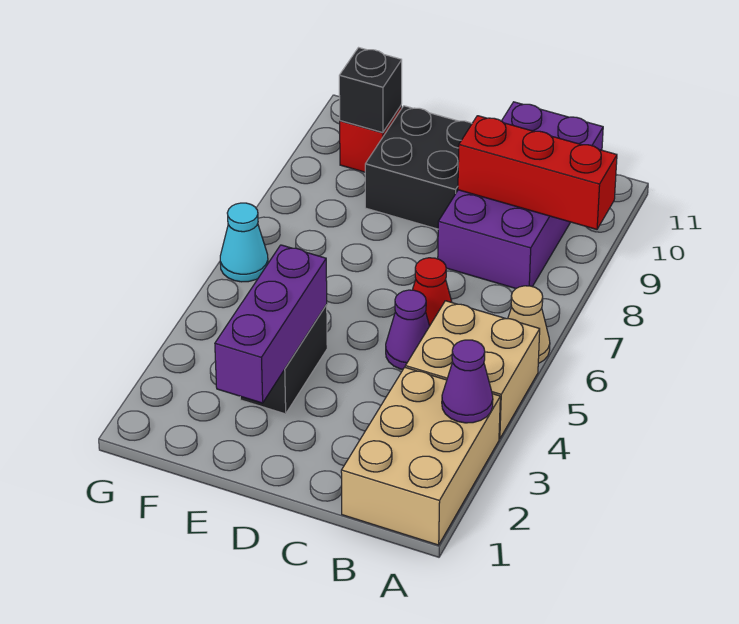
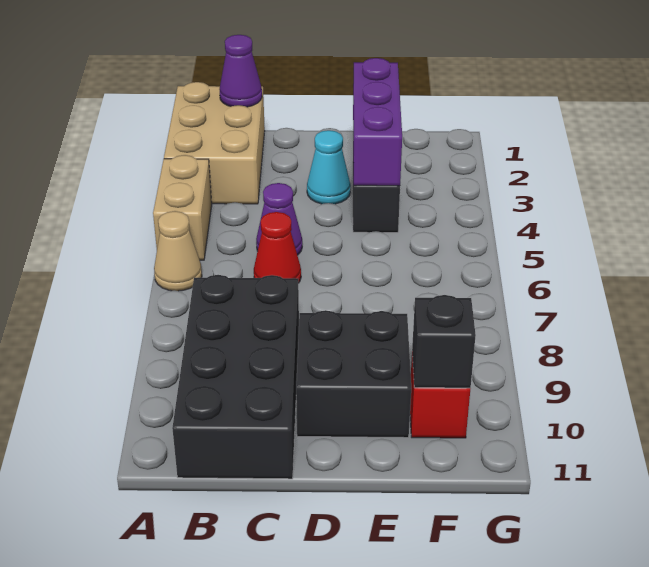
purple cone A3 level 2 -> purple cone B1 level 2
tan brick A4:B5 level 1 -> tan brick A4:A5 level 1
red brick A9:C9 level 2 -> none
purple brick B8:C11 level 1 -> black brick B8:C11 level 1
cyan cone G6 level 1 -> cyan cone D3 level 1

